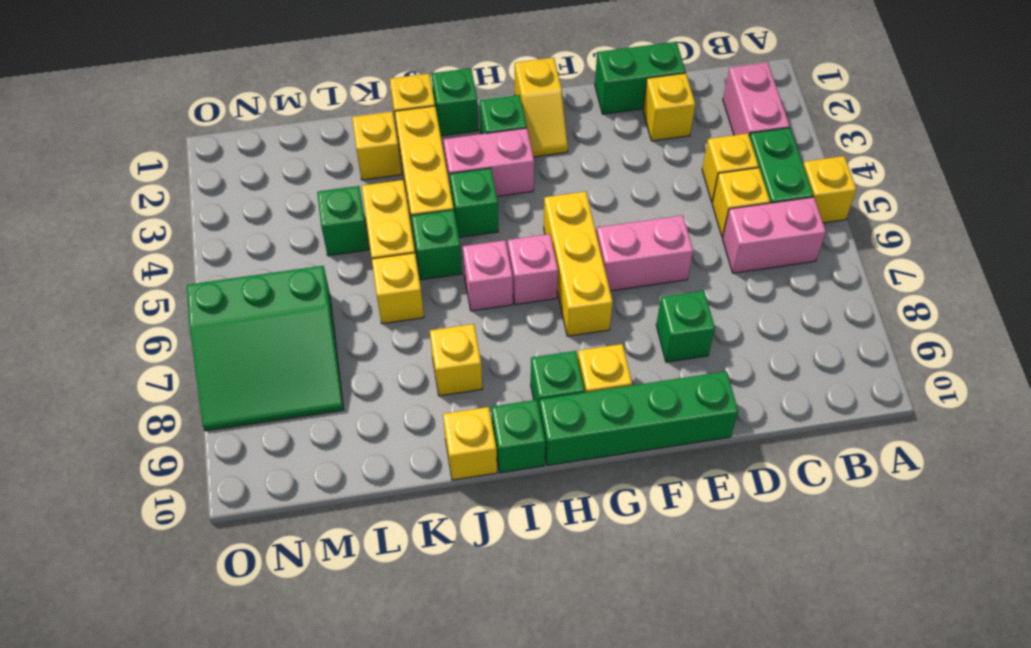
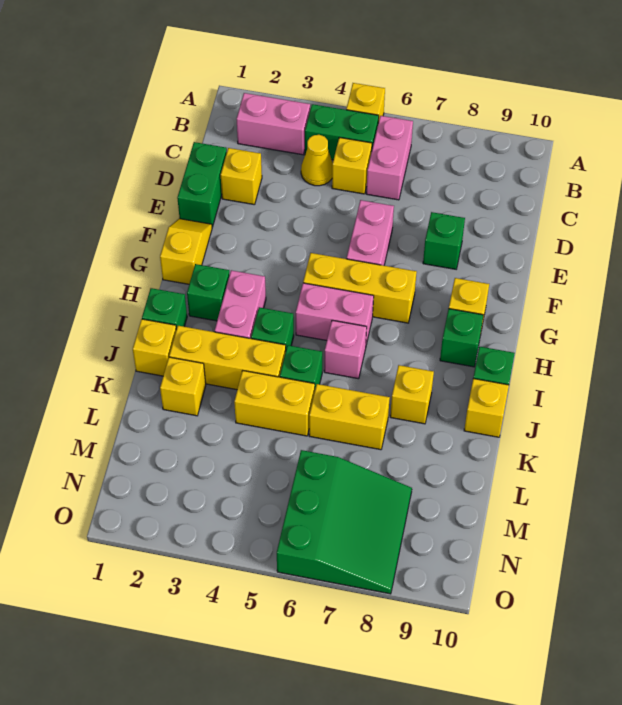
yellow brick C4 level 1 -> yellow cone C4 level 1
green brick E10:H10 level 1 -> none
yellow slope G1:G2 level 1 top 1 -> yellow slope F1:G1 level 1 top G
pink brick H6 level 1 -> pink brick H5:H6 level 1
yellow brick K6 level 1 -> yellow brick K6:K7 level 1
green brick L4 level 1 -> none

